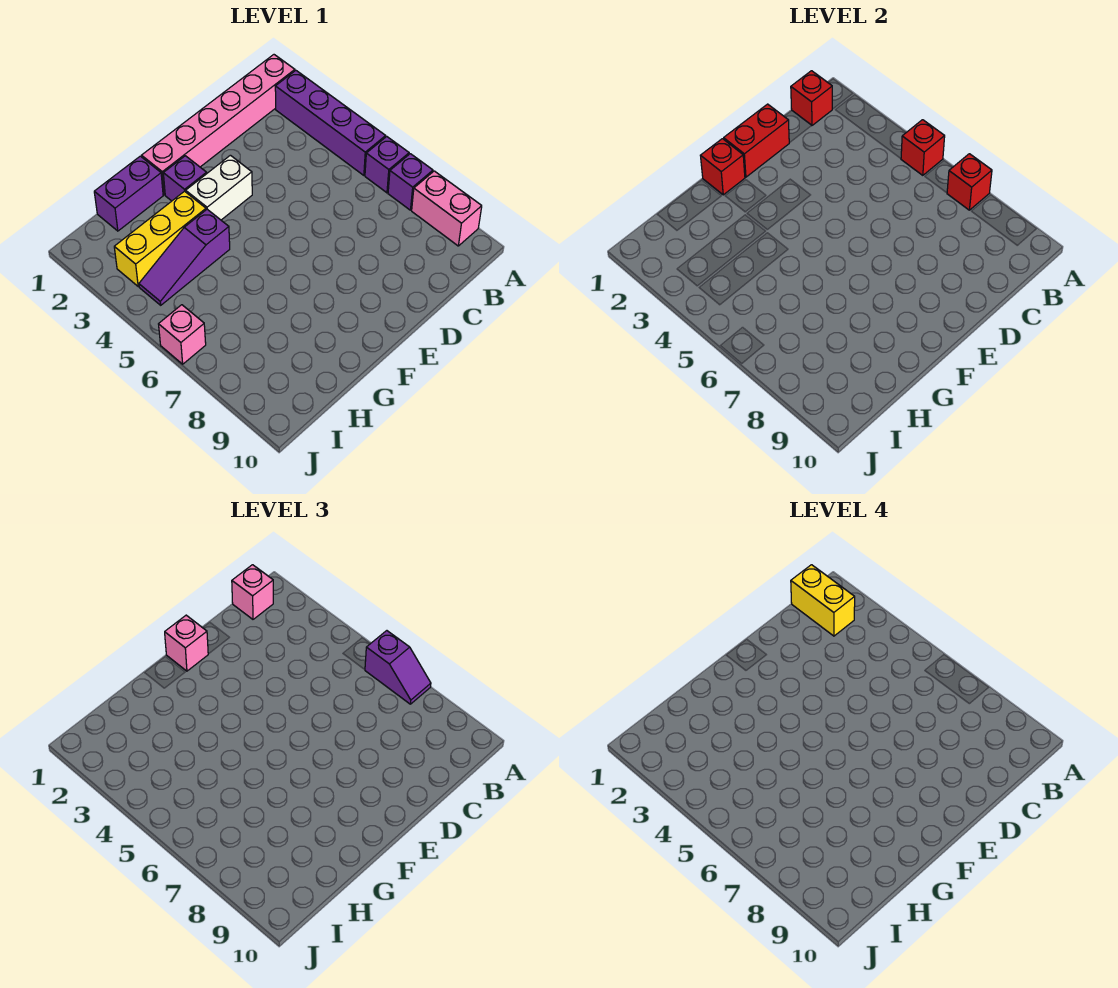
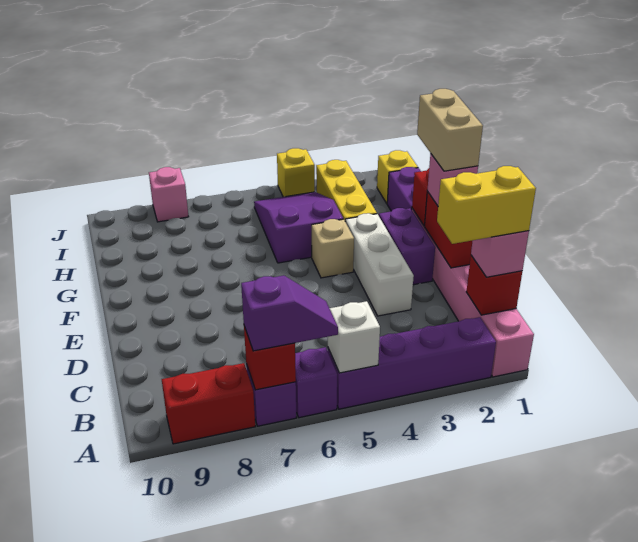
red brick A5 level 2 -> white brick A5 level 2
purple slope A6:A7 level 3 top 6 -> purple slope A6:A7 level 3 top 7
pink brick A8:A9 level 1 -> red brick A8:A9 level 1
none -> tan brick E1:F1 level 4
white brick E3:F3 level 1 -> white brick D3:F3 level 1
purple brick F2 level 1 -> purple brick E2:F2 level 1
none -> tan brick F4 level 1
purple slope G4:I4 level 1 top G -> purple slope G4:I5 level 1 top G
none -> yellow brick I1 level 1
none -> yellow brick J4 level 1
pink brick J6 level 1 -> pink brick J8 level 1

